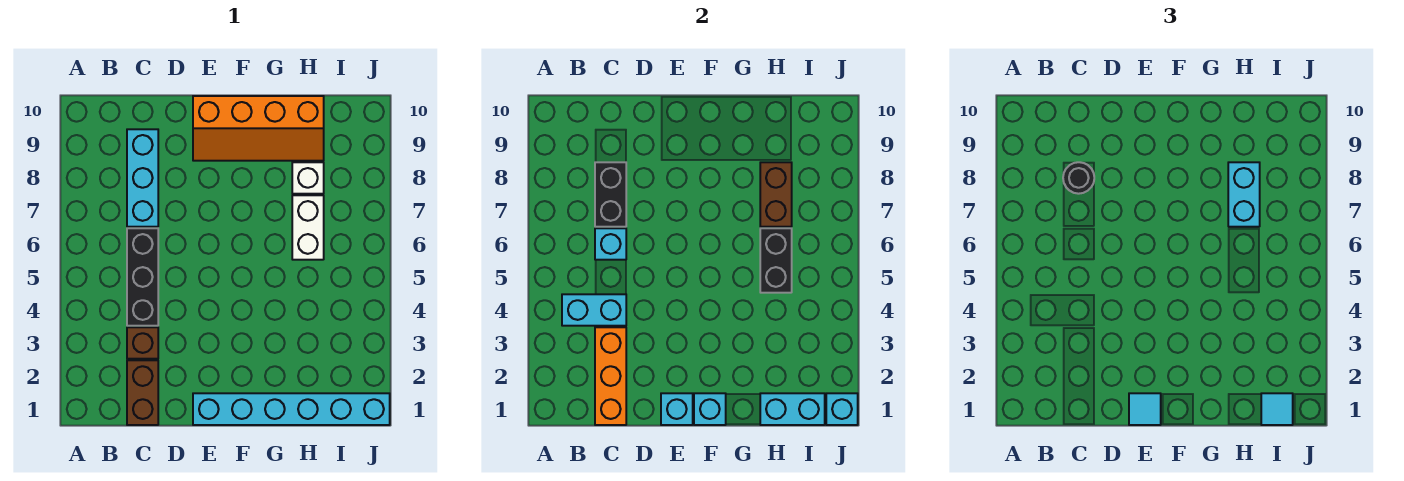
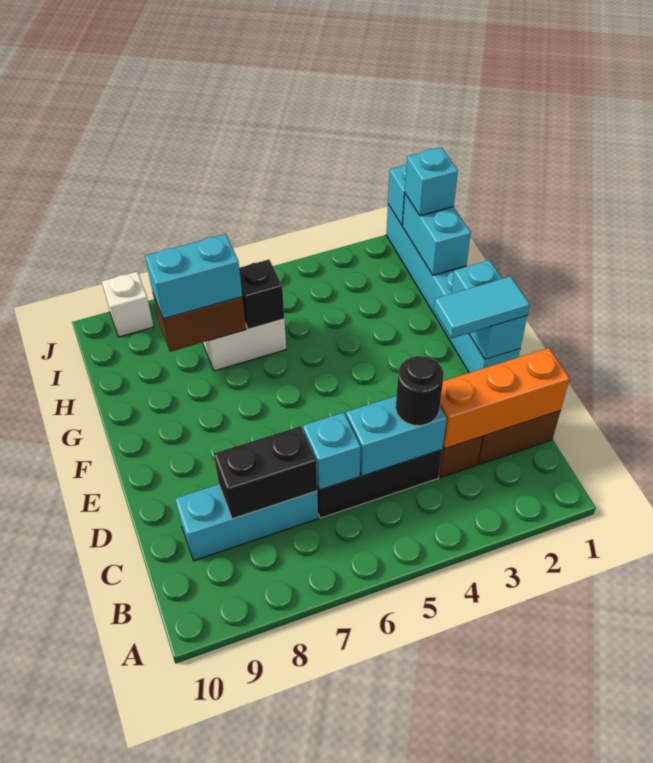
cyan brick B4:C4 level 2 -> cyan brick C4:C5 level 2
black round brick C8 level 3 -> black round brick C4 level 3
cyan tile E1 level 3 -> cyan tile E1:E2 level 3
orange slope E9:H10 level 1 top 10 -> none
black brick H5:H6 level 2 -> black brick H6 level 2
white brick H8 level 1 -> white brick J9 level 1
cyan tile I1 level 3 -> cyan brick I1 level 3

